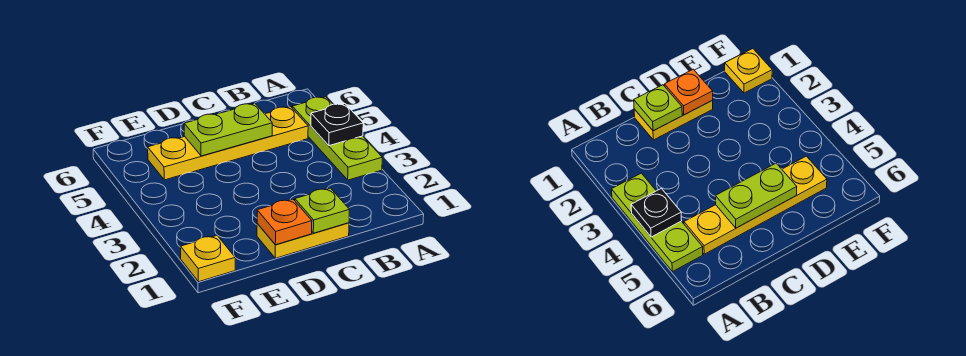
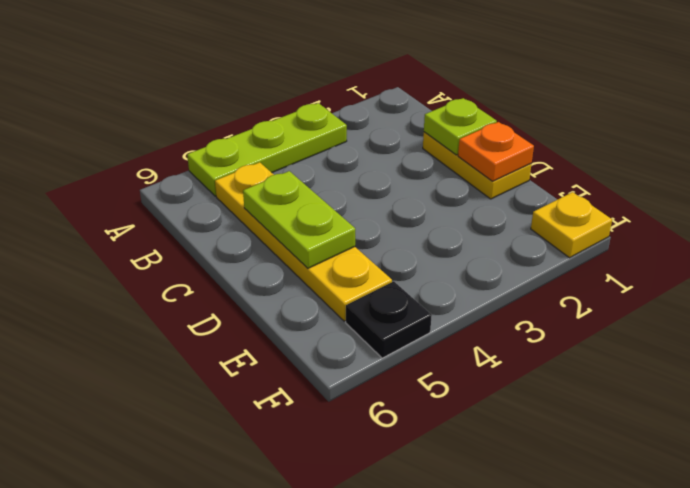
black plate A4 level 2 -> black plate F5 level 1

